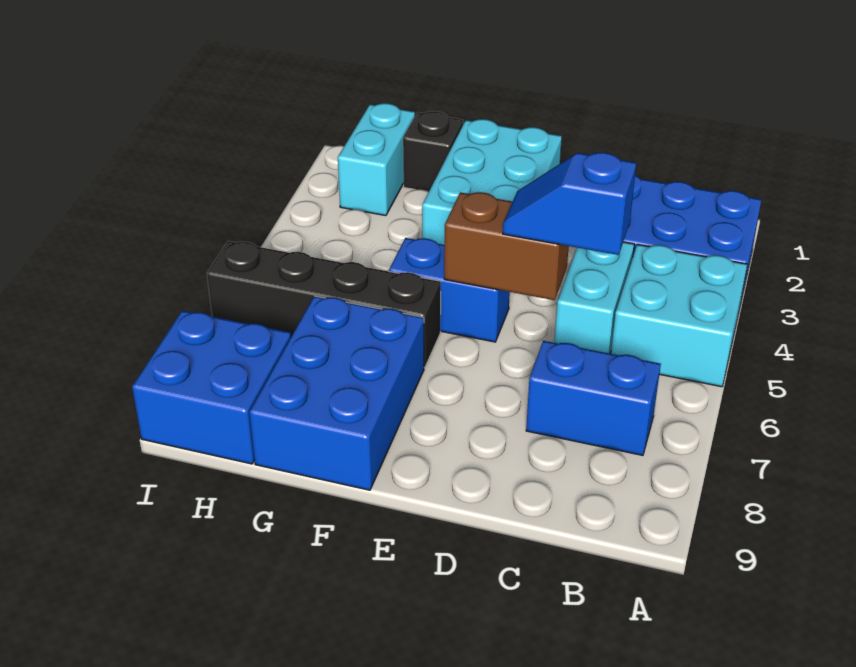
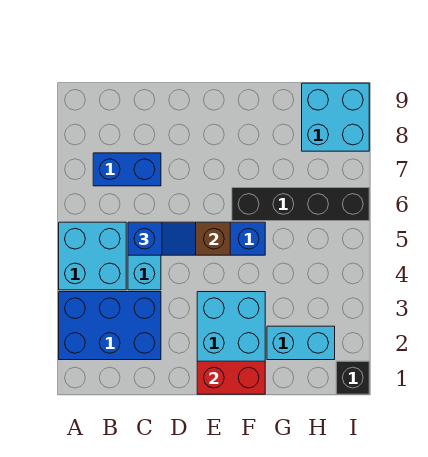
none -> red brick E1:F1 level 2
blue brick F7:G9 level 1 -> none
black brick G1 level 1 -> black brick I1 level 1
cyan brick H1:H2 level 1 -> cyan brick G2:H2 level 1
blue brick H8:I9 level 1 -> cyan brick H8:I9 level 1

